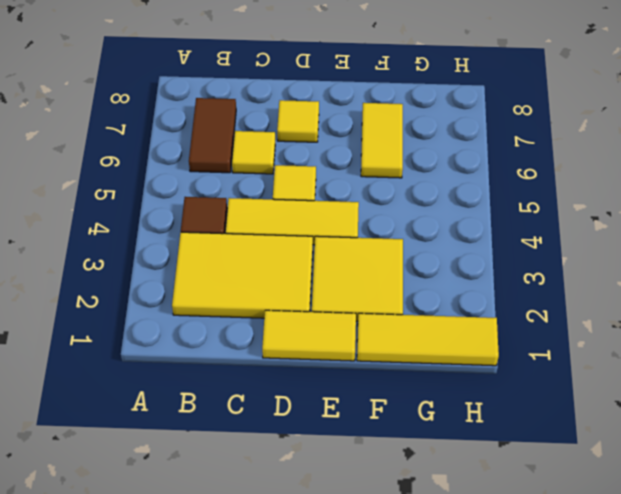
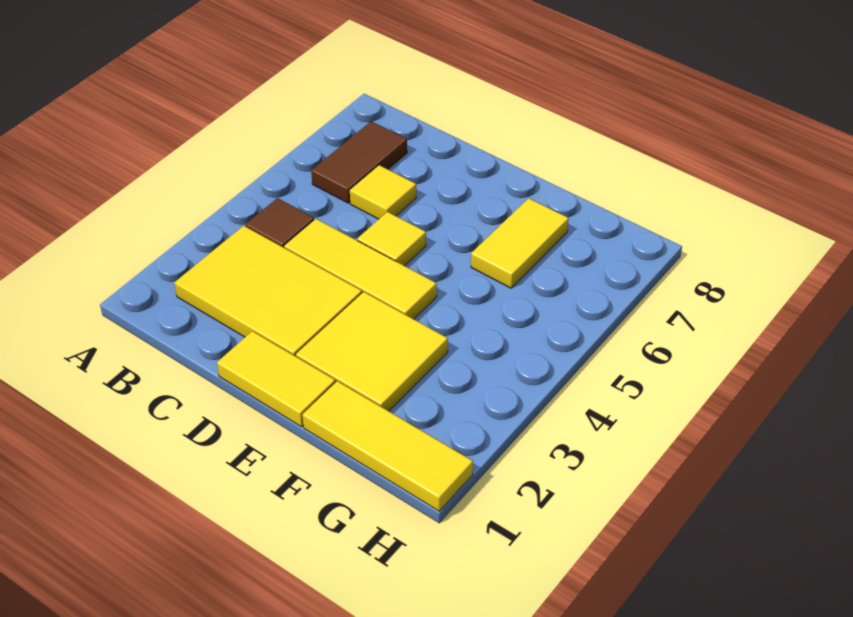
yellow tile D7 level 1 -> none

